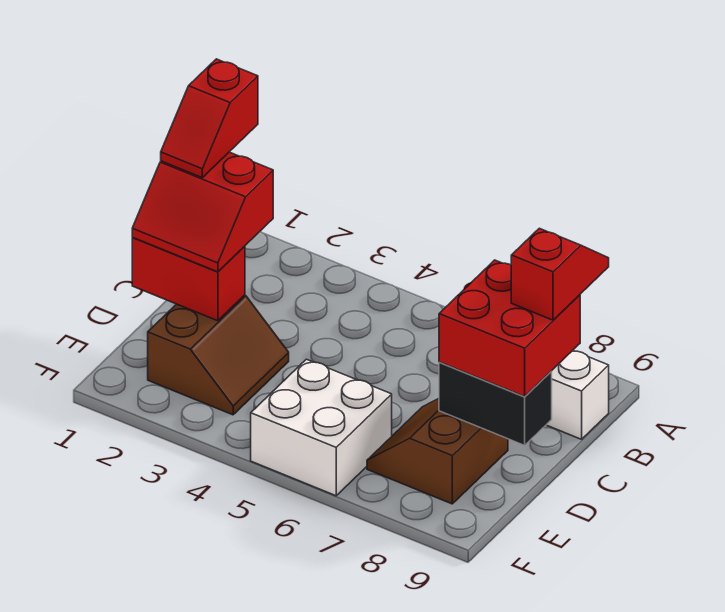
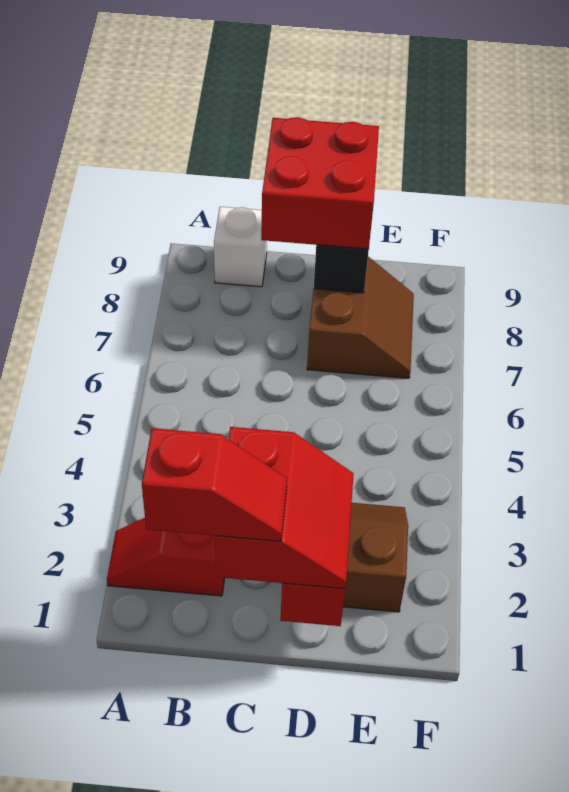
red slope B9:C9 level 4 top C -> red slope A2:B2 level 1 top B
brown slope D7:E8 level 1 top 8 -> brown slope D7:E8 level 1 top D
white brick E5:F6 level 1 -> none

